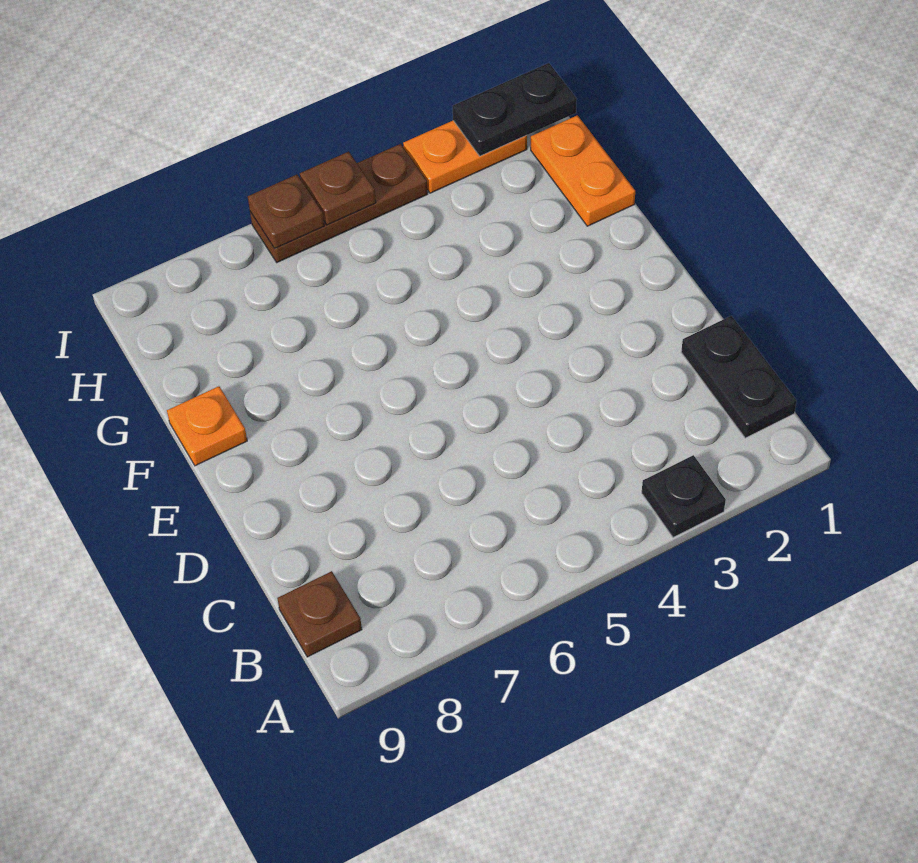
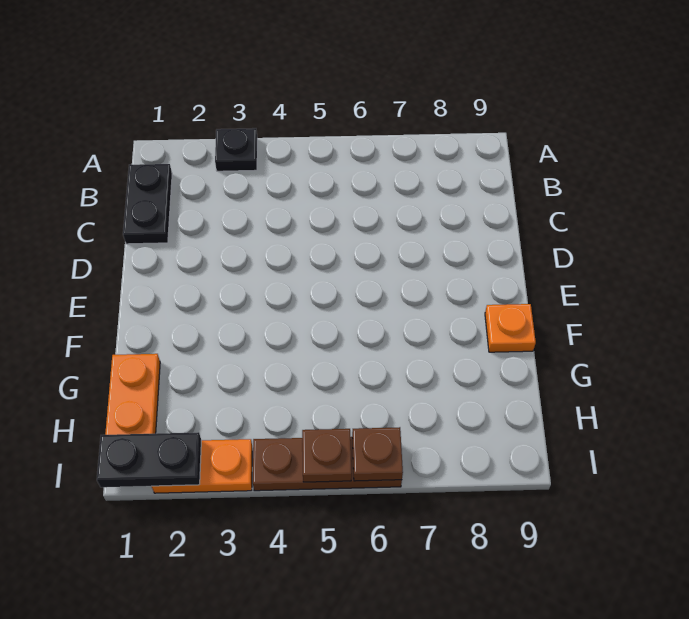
brown plate B9 level 1 -> none

